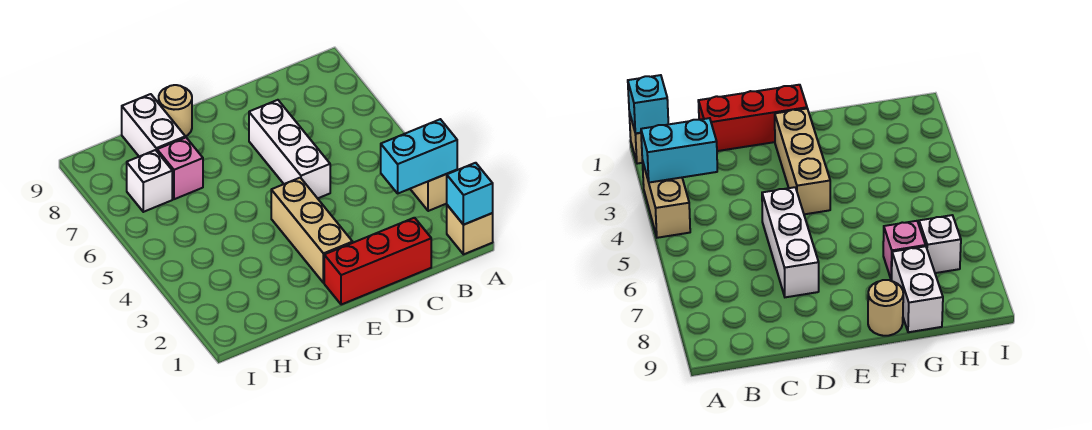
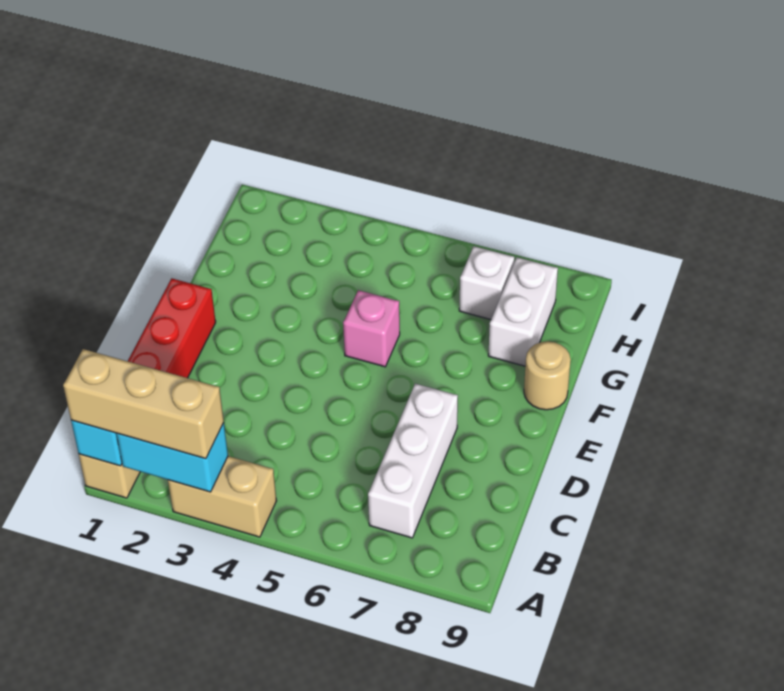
cyan brick A3:B3 level 2 -> cyan brick A2:A3 level 2
white brick D5:D7 level 1 -> white brick B7:D7 level 1
tan brick E2:E4 level 1 -> tan brick A1:A3 level 3
pink brick G7 level 1 -> pink brick F5 level 1
white brick G8:G9 level 1 -> white brick G8:H8 level 1

